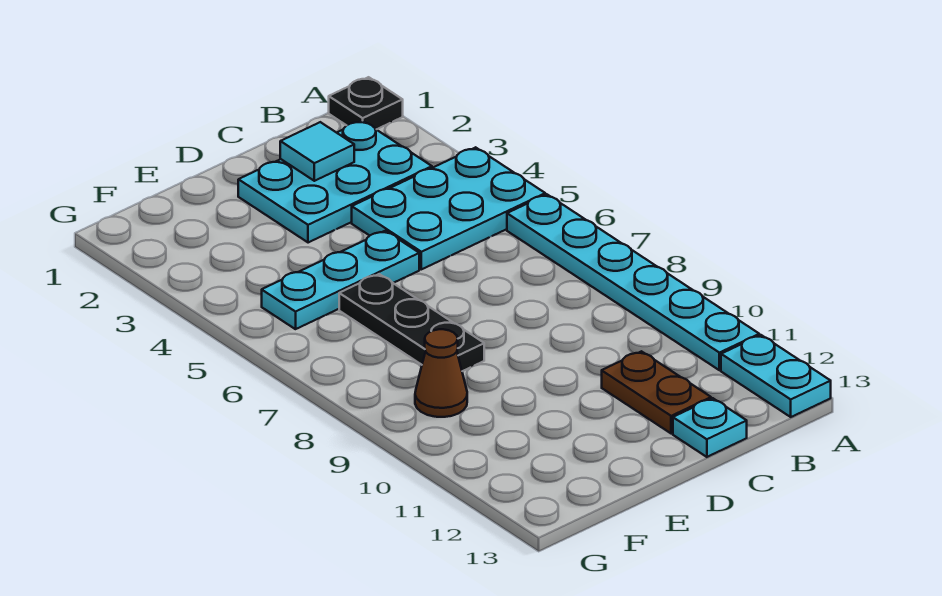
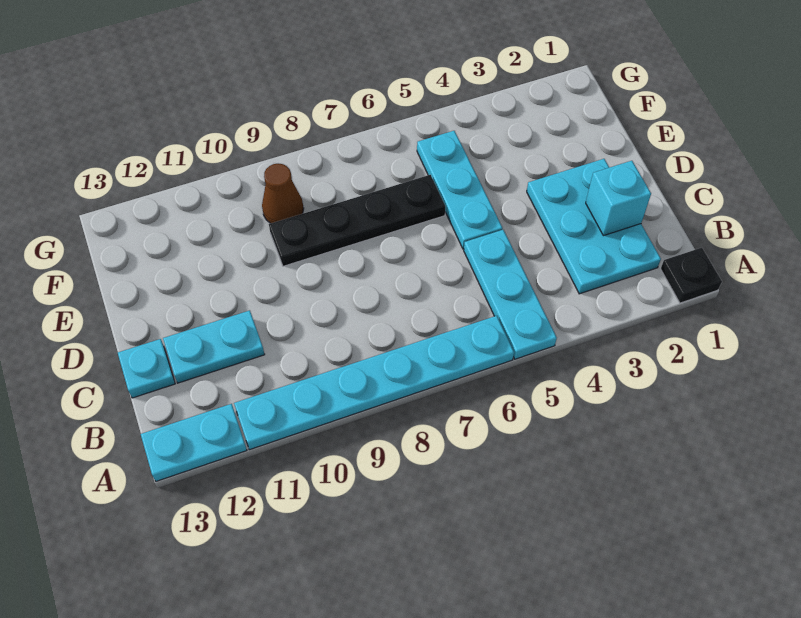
cyan plate A4:C5 level 1 -> cyan plate A5:C5 level 1
cyan tile C2 level 2 -> cyan brick C2 level 2
brown plate C11:C12 level 1 -> cyan plate C11:C12 level 1
black plate E6:E8 level 1 -> black plate E6:E9 level 1

